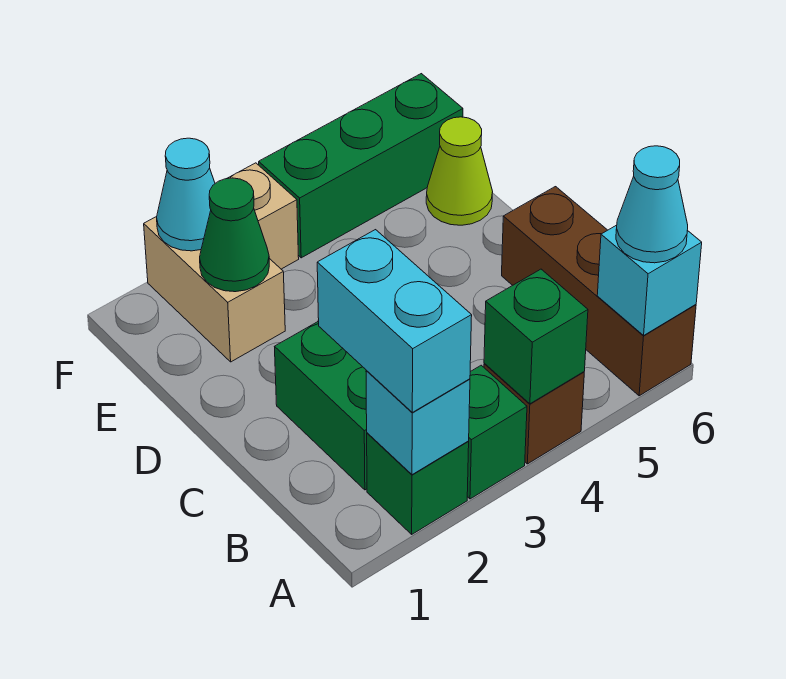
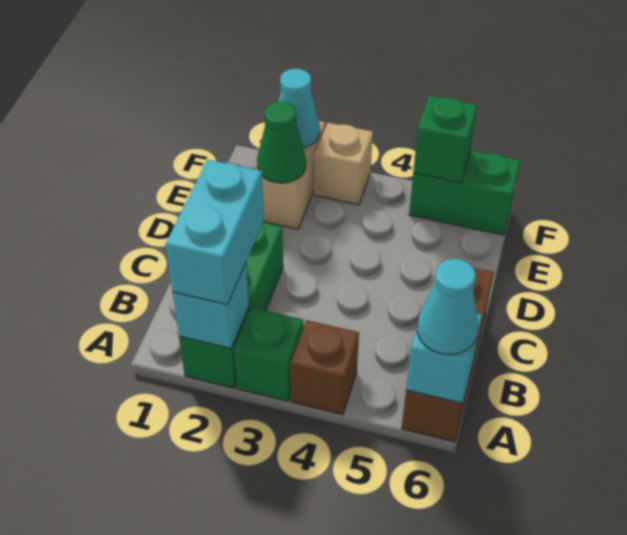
green brick A4 level 2 -> green brick F5 level 2
lime cone E6 level 1 -> none
green brick F4:F6 level 1 -> green brick F5:F6 level 1

